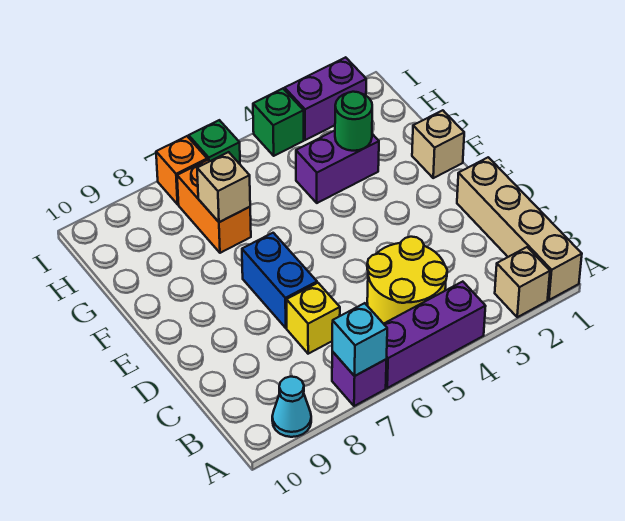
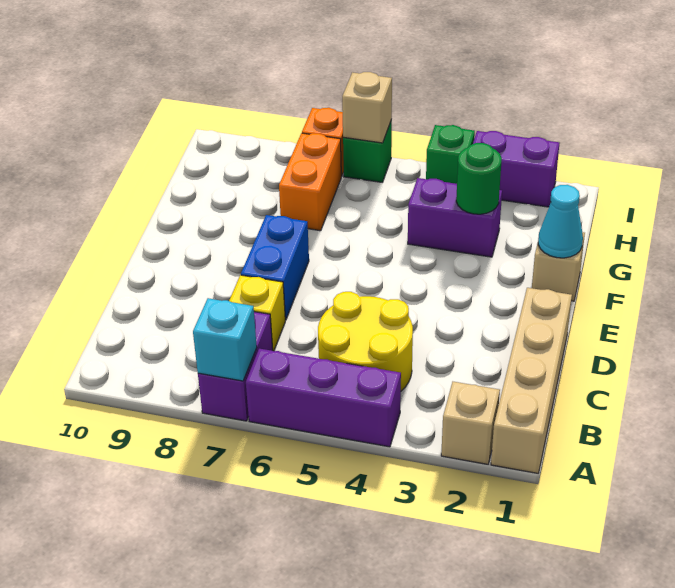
purple brick A7 level 1 -> purple brick A7:B7 level 1
cyan cone A9 level 1 -> cyan cone F1 level 2
tan brick G7 level 2 -> tan brick I6 level 2

